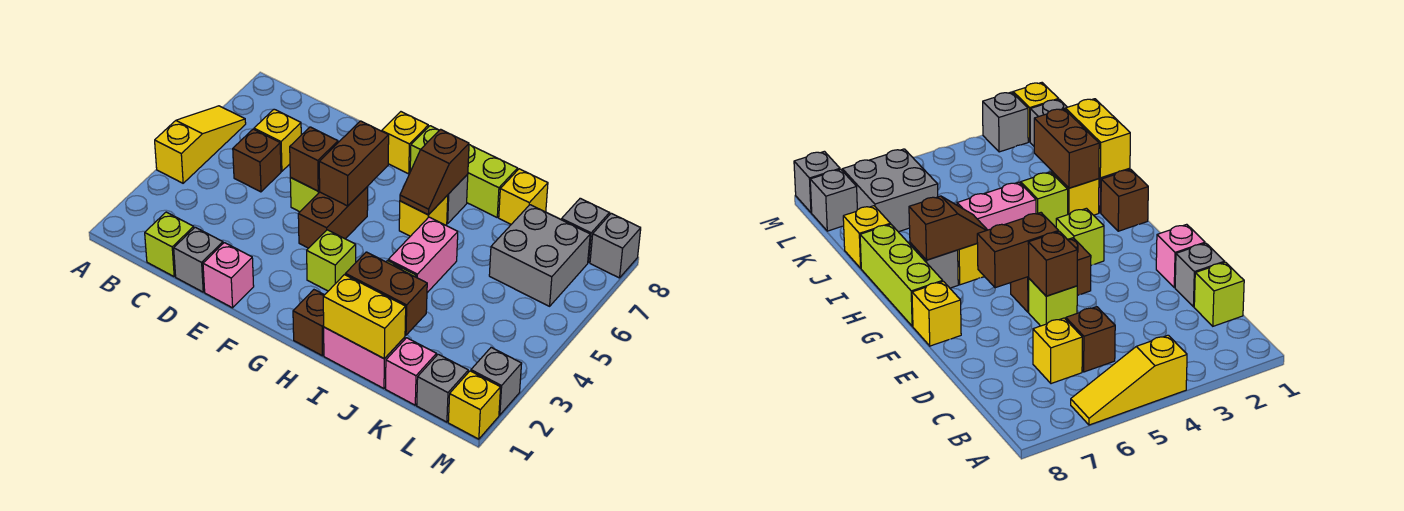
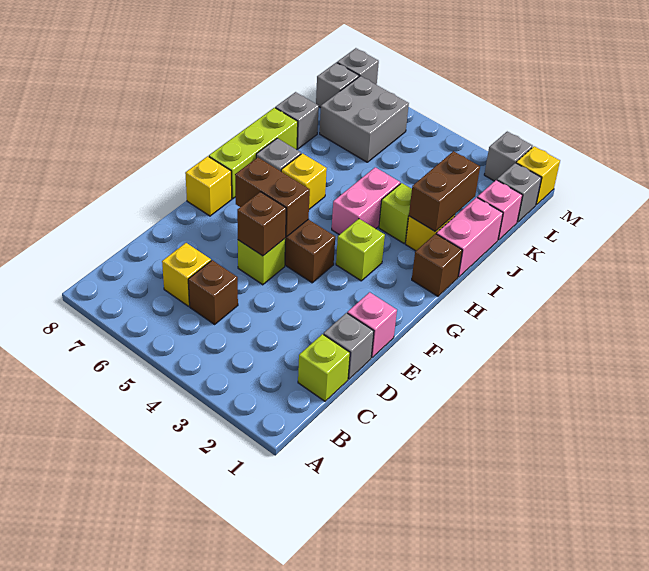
yellow slope A4:A6 level 1 top 4 -> none
brown slope H6:H7 level 2 top 7 -> none
yellow brick I1:J1 level 2 -> none
pink brick I4:I5 level 1 -> pink brick H4:I4 level 1
yellow brick J8 level 1 -> grey brick J8 level 1

